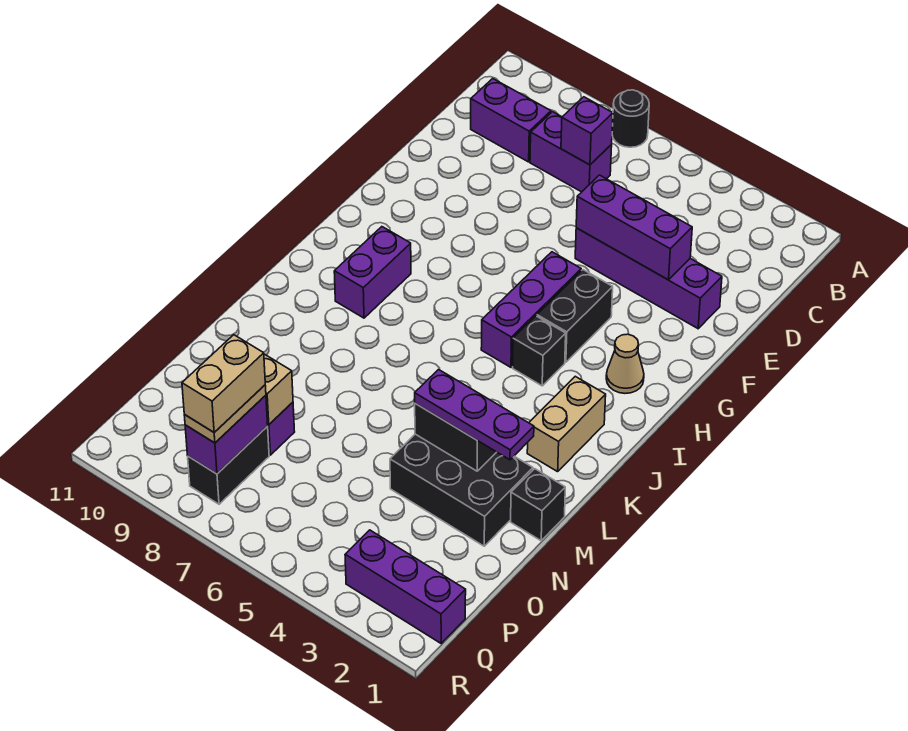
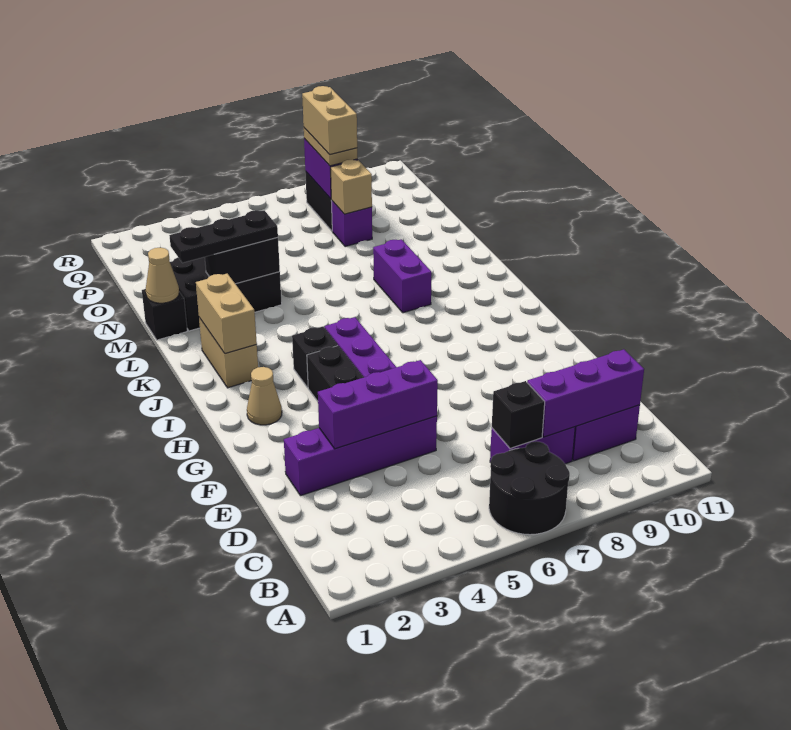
black round brick A7 level 1 -> black round brick A6:B7 level 1
purple brick C7 level 2 -> black brick C7 level 2
purple brick I9:J9 level 1 -> purple brick K8:L8 level 1
none -> tan brick J2:K2 level 2
none -> tan cone M1 level 2
purple plate M2:M4 level 3 -> black plate M2:M4 level 3
purple brick Q1:Q3 level 1 -> purple brick C8:C10 level 2

